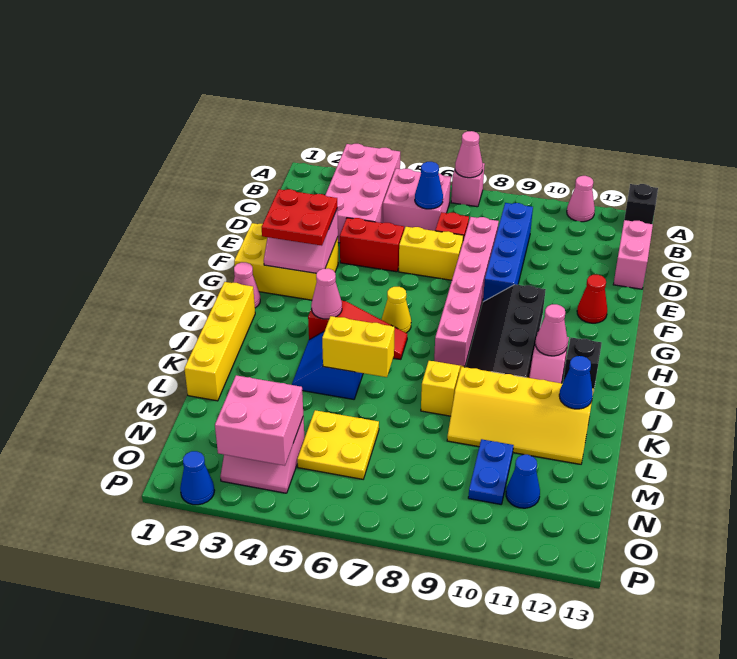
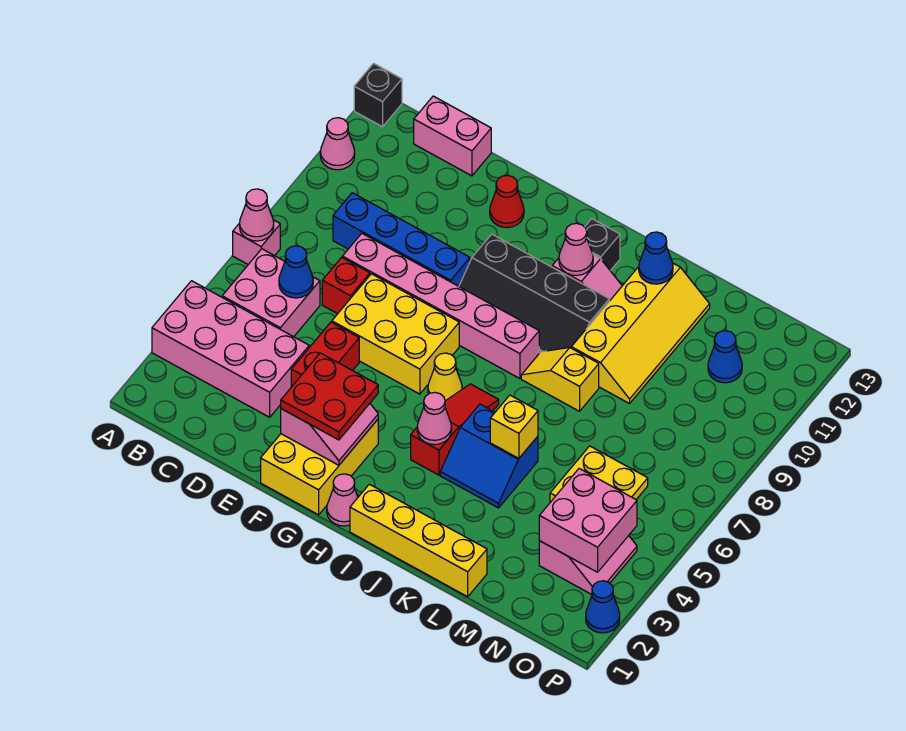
yellow brick E6:E7 level 1 -> yellow brick E6:G7 level 1
yellow brick K5:K6 level 2 -> yellow brick K5 level 2
blue plate M10:N10 level 1 -> none

